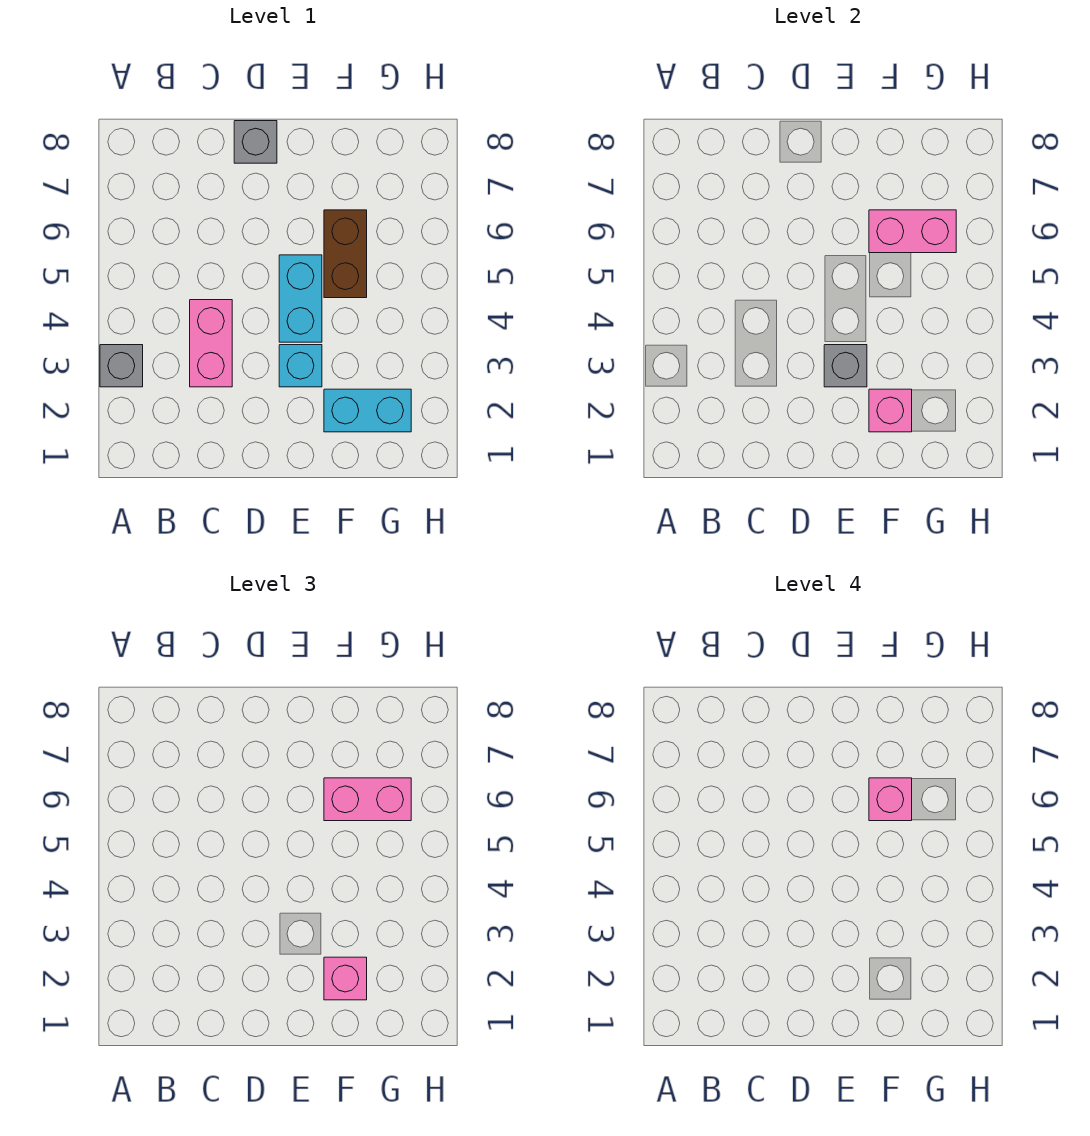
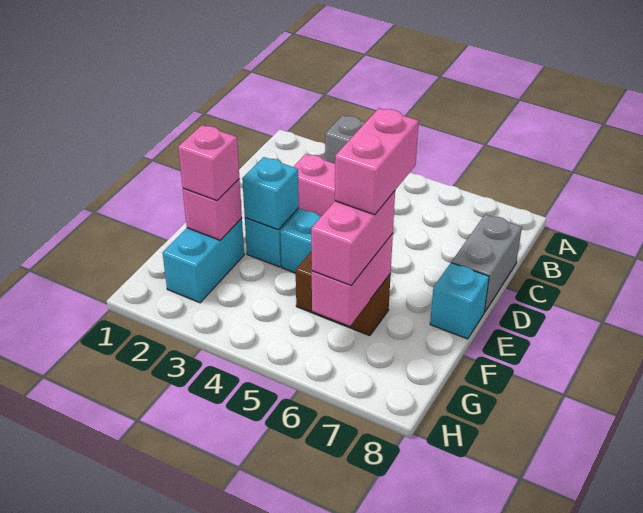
grey brick D8 level 1 -> grey brick C8:D8 level 1
grey brick E3 level 2 -> cyan brick E3 level 2
none -> cyan brick E8 level 1
pink brick F6 level 4 -> pink brick E6:F6 level 4

